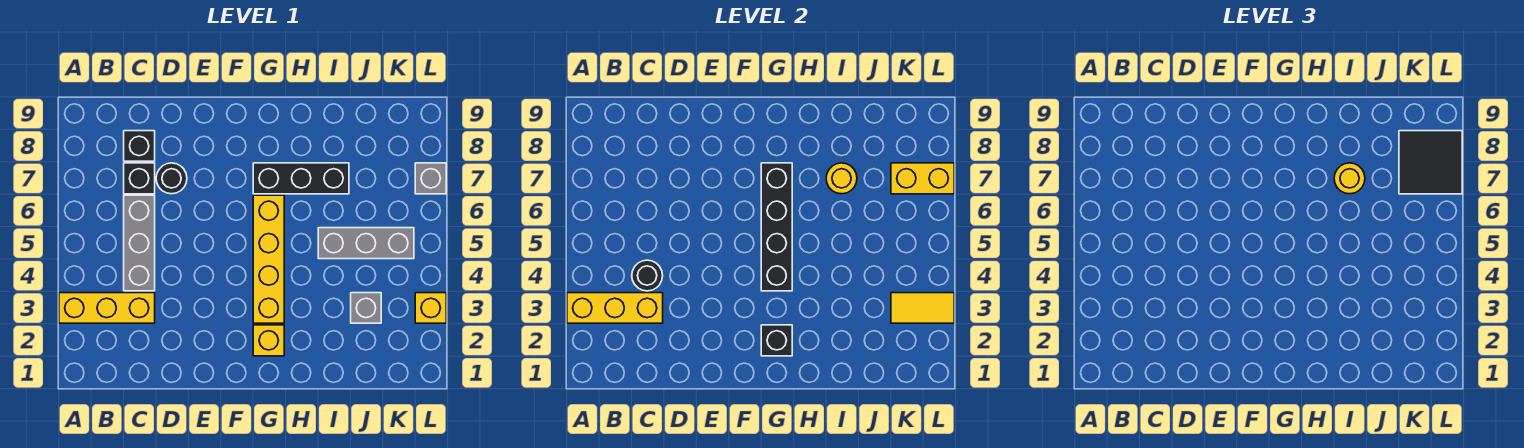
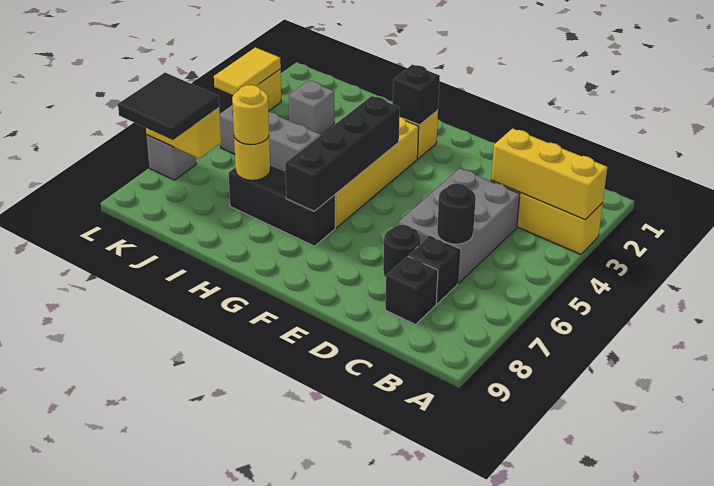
grey brick C4:C6 level 1 -> grey brick C4:D6 level 1
black round brick C4 level 2 -> black round brick C6 level 2
yellow tile K3:L3 level 2 -> yellow tile L3:L4 level 2

